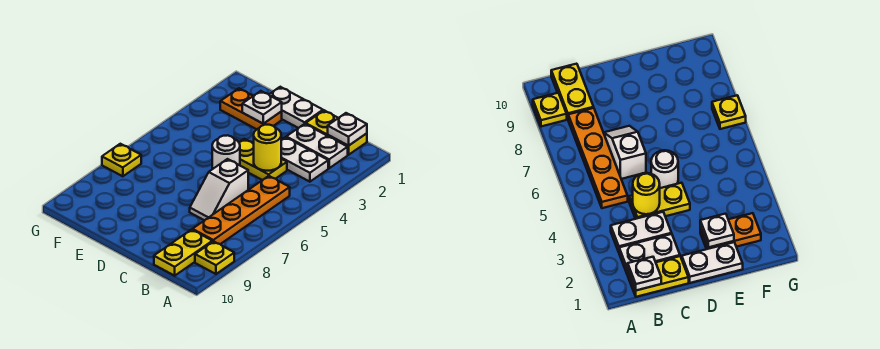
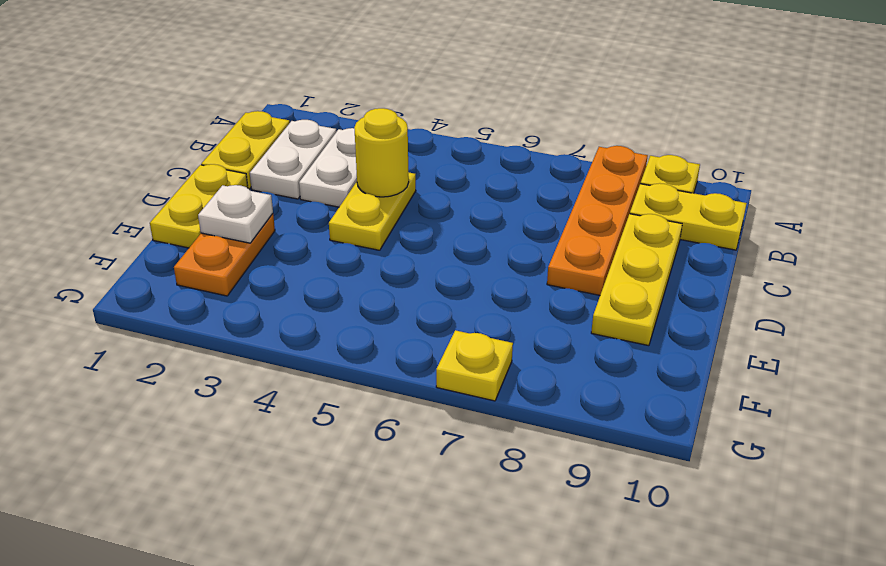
white plate B1 level 2 -> none
orange plate B5:B8 level 1 -> orange plate A8:D8 level 1
white slope C6:C7 level 1 top 6 -> none
none -> yellow plate C9:E9 level 1
white plate D1:E1 level 1 -> yellow plate D1:E1 level 1
white round brick D5 level 1 -> none

